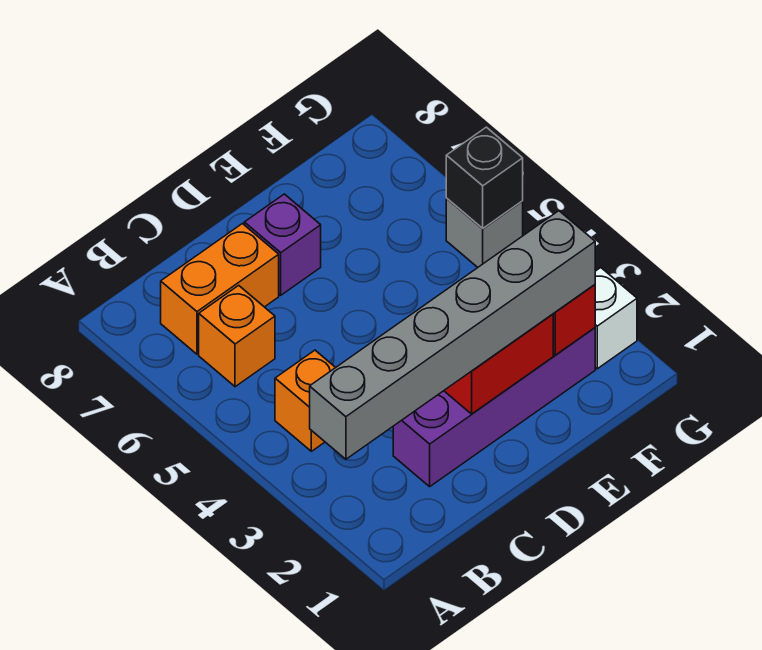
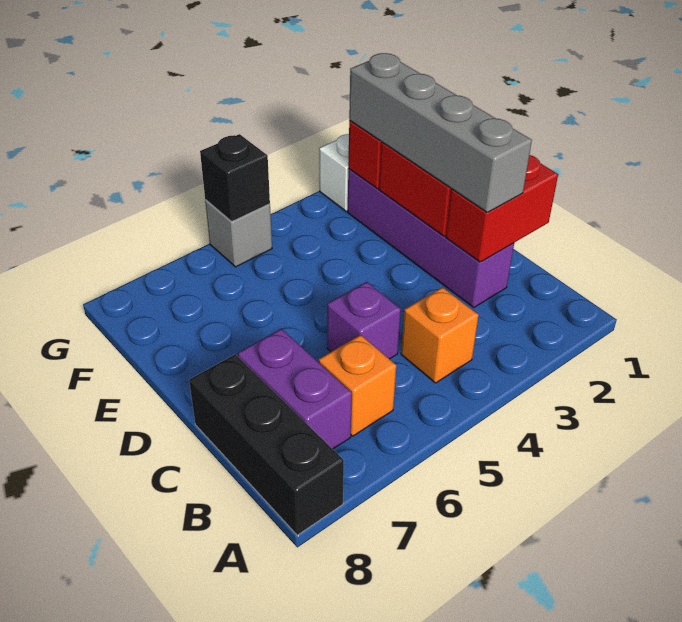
grey brick A2:F2 level 3 -> grey brick C2:F2 level 3
none -> black brick A8:C8 level 1
orange brick B7:C7 level 1 -> purple brick B7:C7 level 1
none -> red brick C1:C2 level 2
purple brick D7 level 1 -> purple brick C5 level 1

